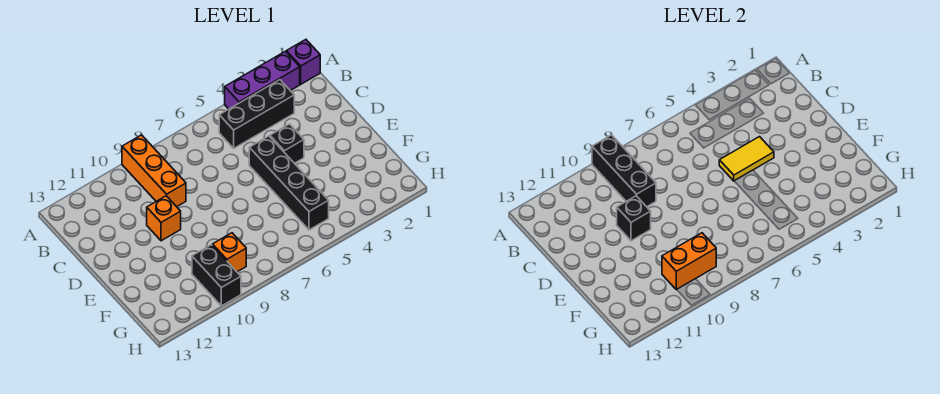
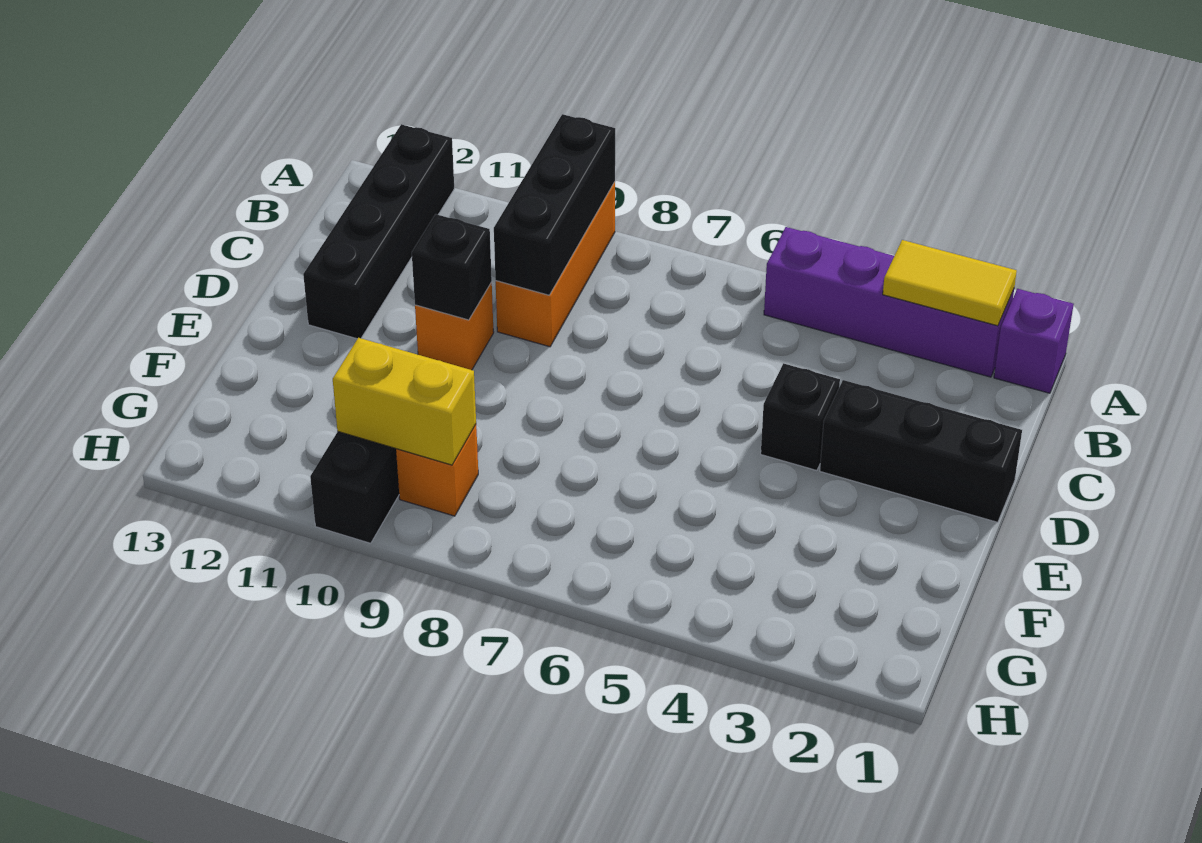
purple brick A2:A4 level 1 -> purple brick A2:A5 level 1
black brick B3:B5 level 1 -> black brick D1:D3 level 1
yellow tile D4:D5 level 2 -> yellow tile A2:A3 level 2
black brick D5:G5 level 1 -> black brick A12:D12 level 1
orange brick G9:G10 level 2 -> yellow brick G9:G10 level 2

